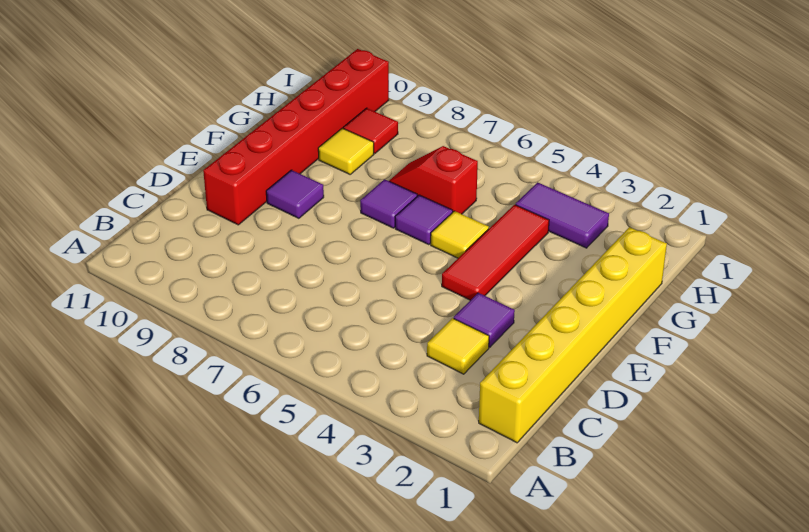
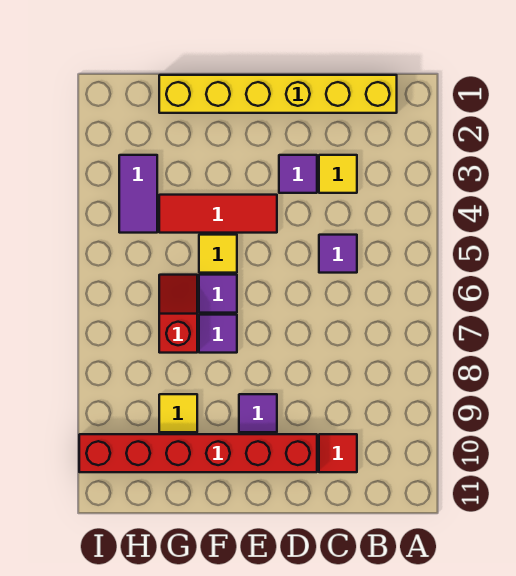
none -> purple tile C5 level 1
red slope G6:G7 level 1 top 6 -> red slope G6:G7 level 1 top 7
red tile H9 level 1 -> red tile C10 level 1

